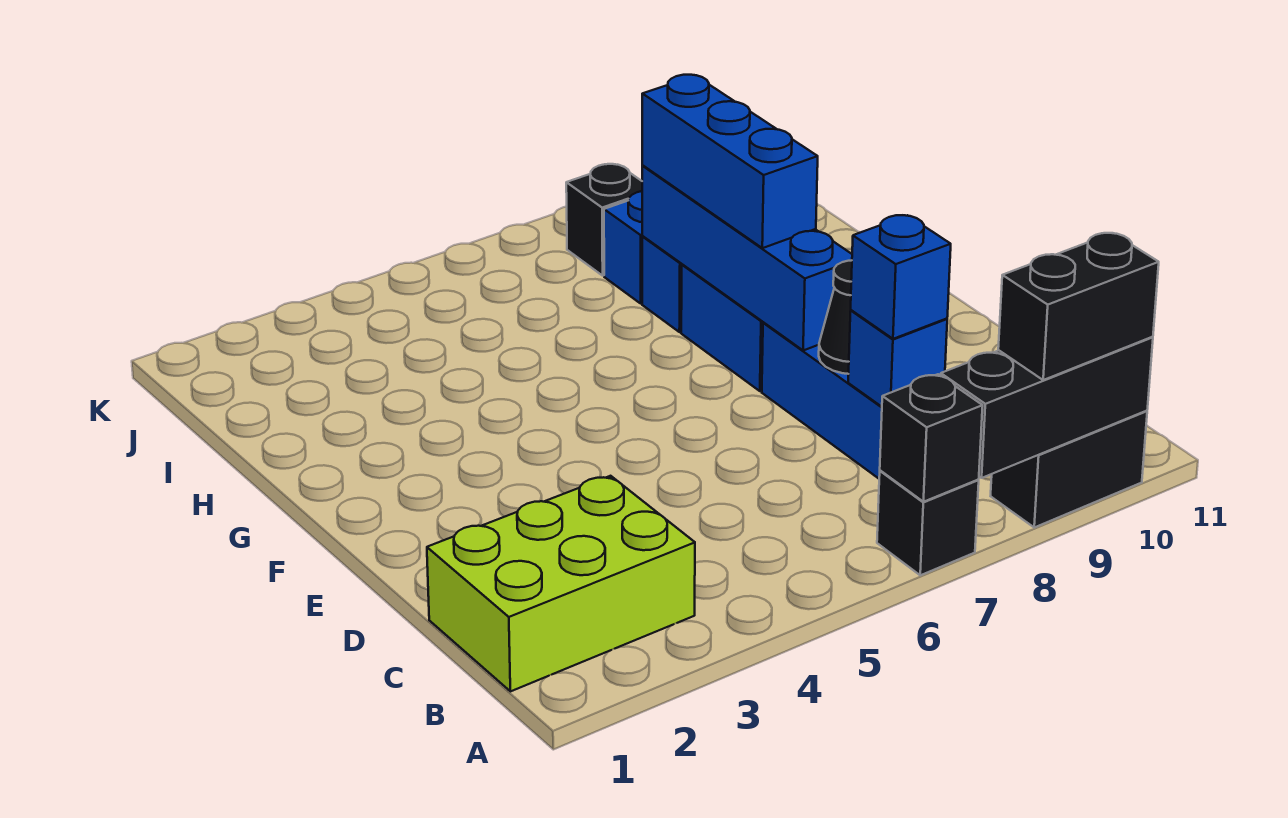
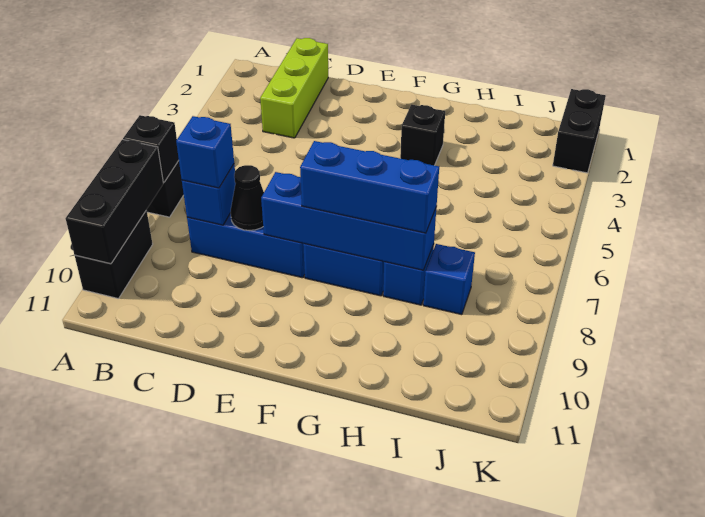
black brick A9:A10 level 3 -> black brick K1:K2 level 1
lime brick B1:C3 level 1 -> lime brick C1:C3 level 1
black brick J8 level 1 -> black brick G3 level 1

